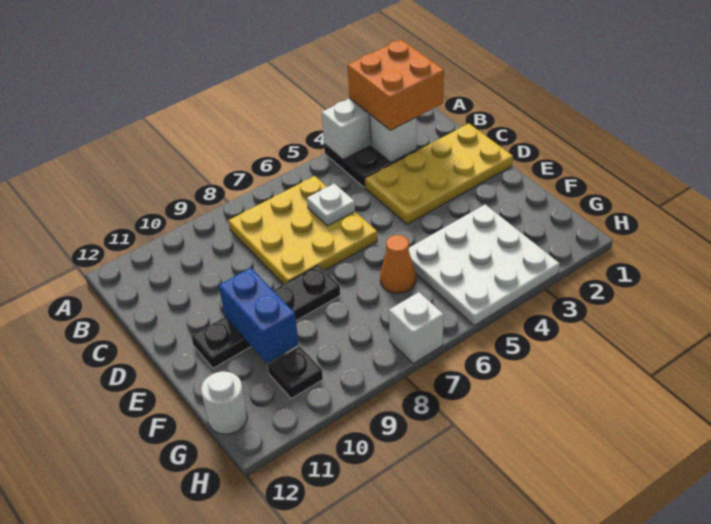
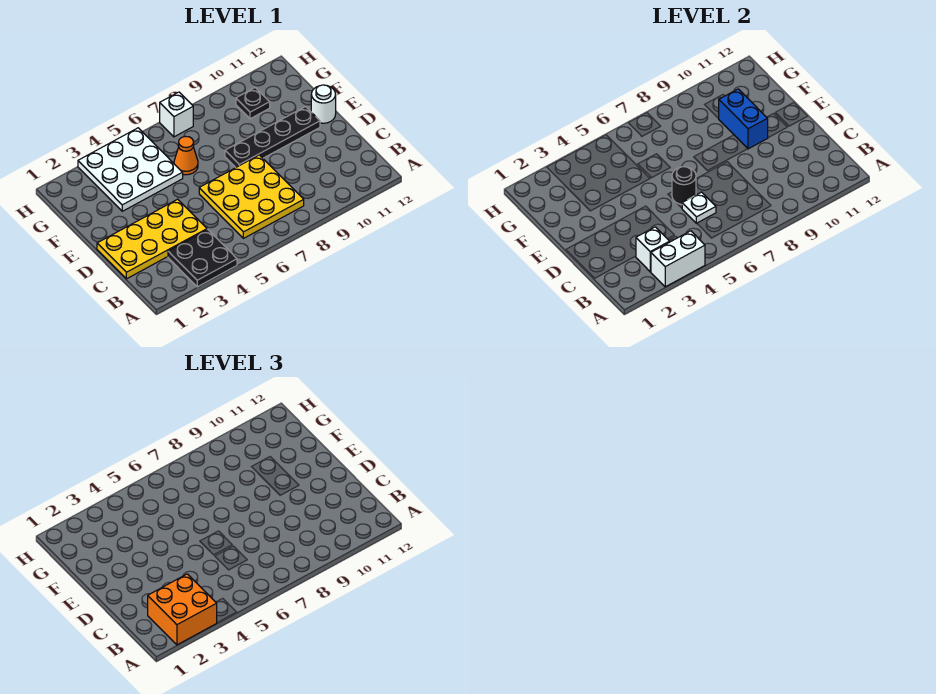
none -> black round brick D6 level 2
white round brick G12 level 1 -> white round brick E12 level 1

